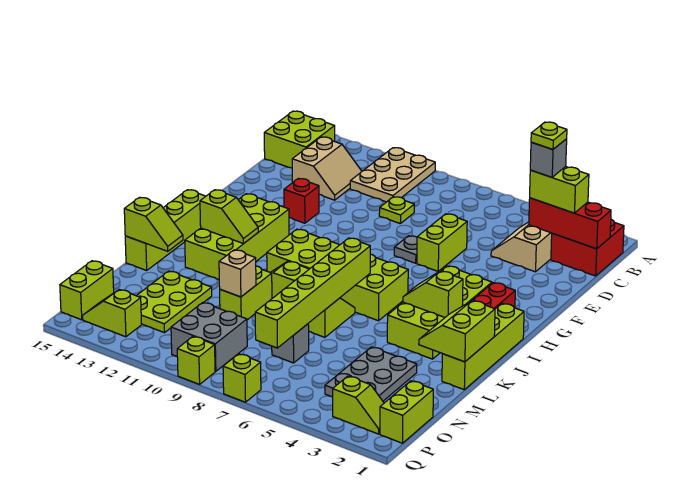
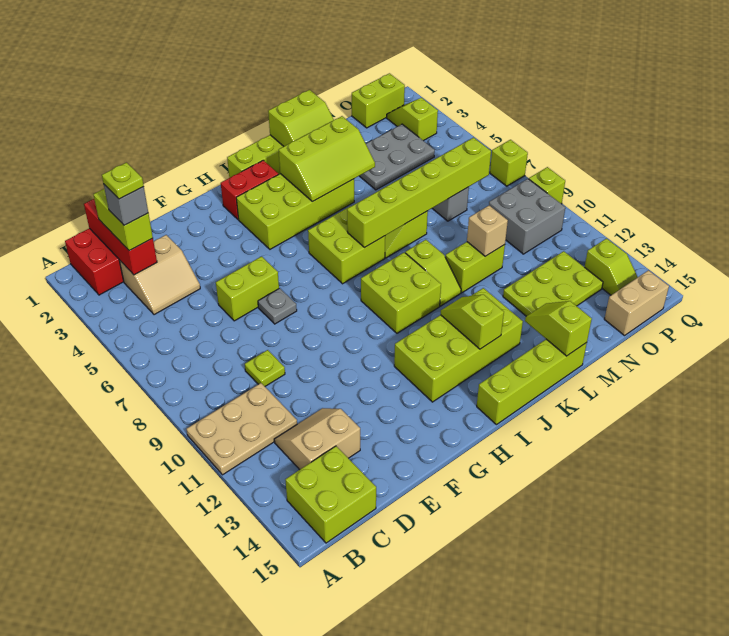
red brick F12 level 1 -> none
lime slope J3:J4 level 2 top 3 -> lime slope J3:L4 level 2 top 3
lime brick O15:P15 level 1 -> tan brick O15:P15 level 1

